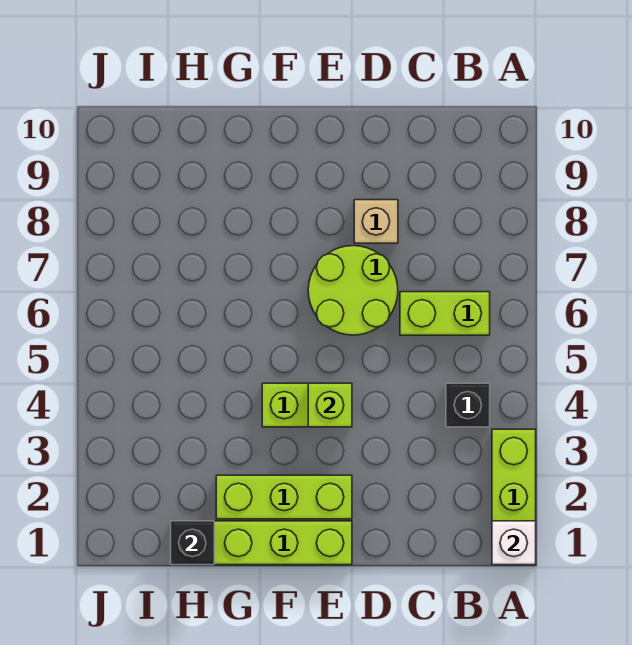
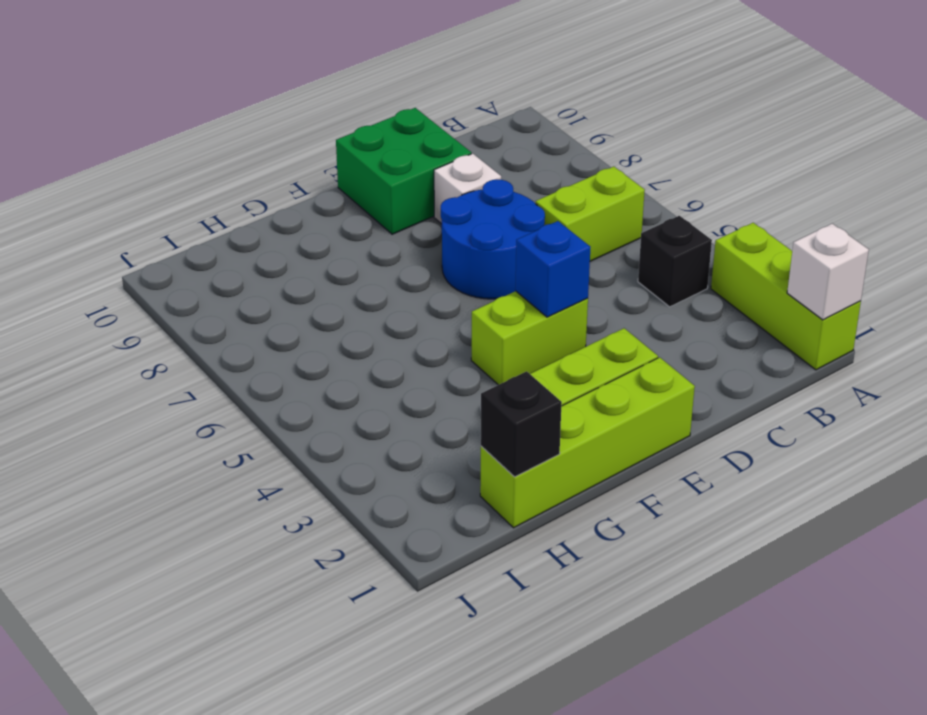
lime round brick D6:E7 level 1 -> blue round brick D6:E7 level 1
tan brick D8 level 1 -> white brick D8 level 1
none -> green brick D9:E10 level 1
lime brick E4 level 2 -> blue brick E4 level 2

